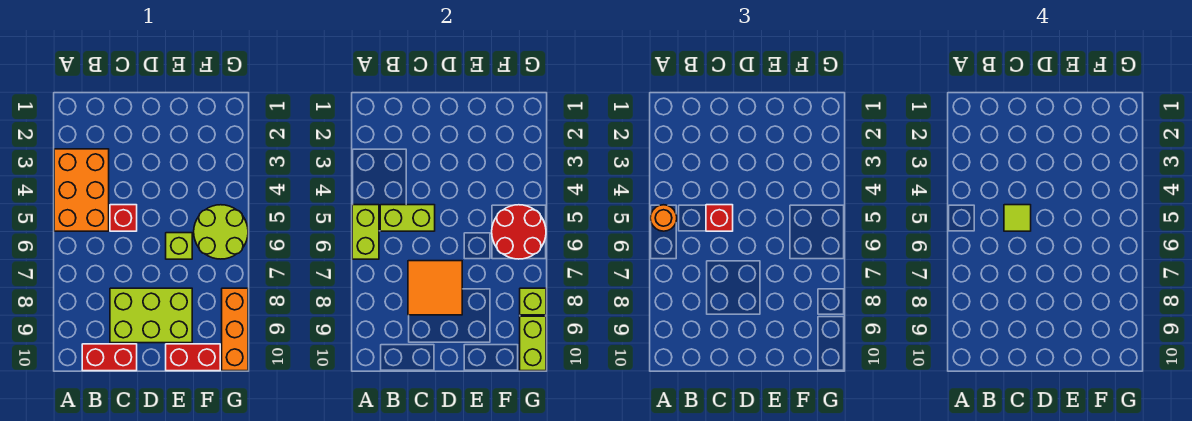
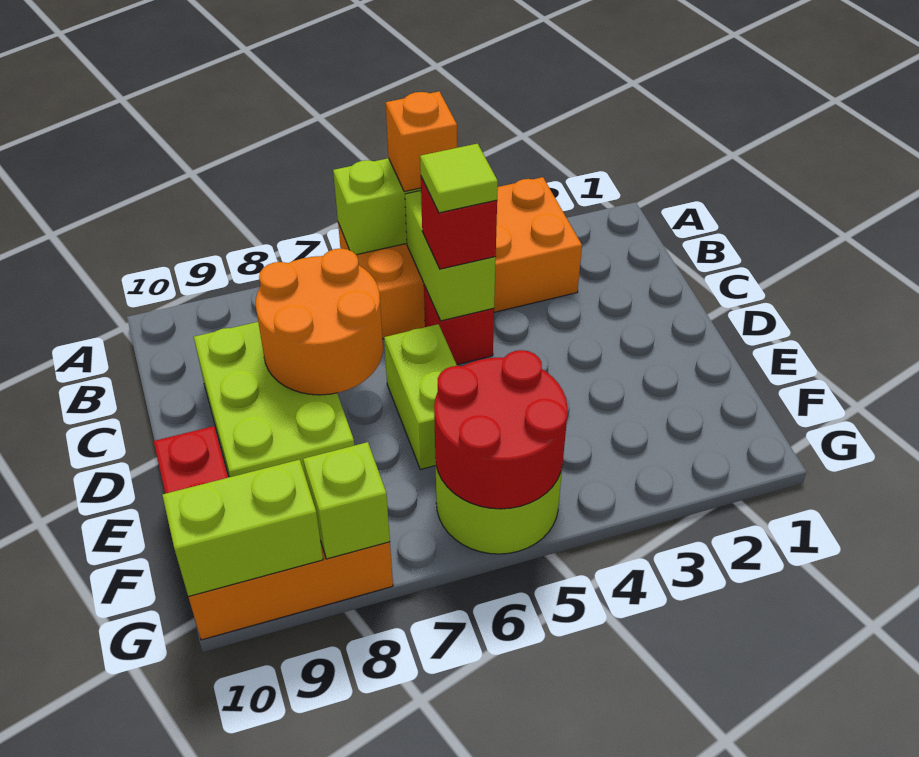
orange brick A3:B5 level 1 -> orange brick A3:B6 level 1
orange round brick A5 level 3 -> orange brick A5 level 3
red brick B10:C10 level 1 -> none
orange tile C7:D8 level 2 -> orange round brick C7:D8 level 2
lime brick E6 level 1 -> lime brick D6:E6 level 1

